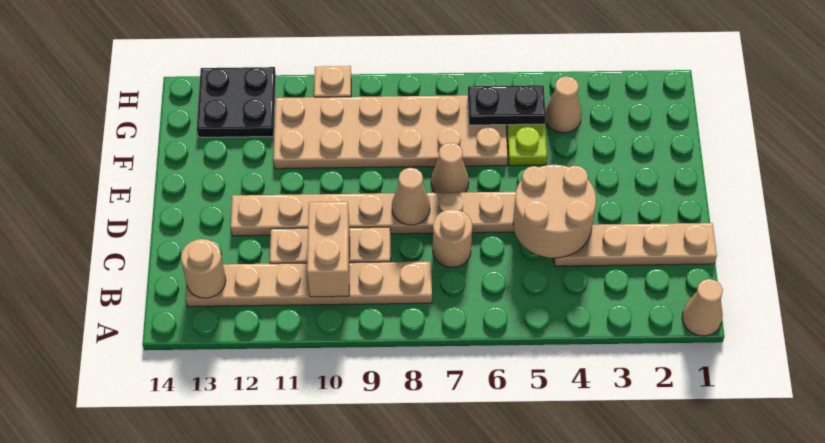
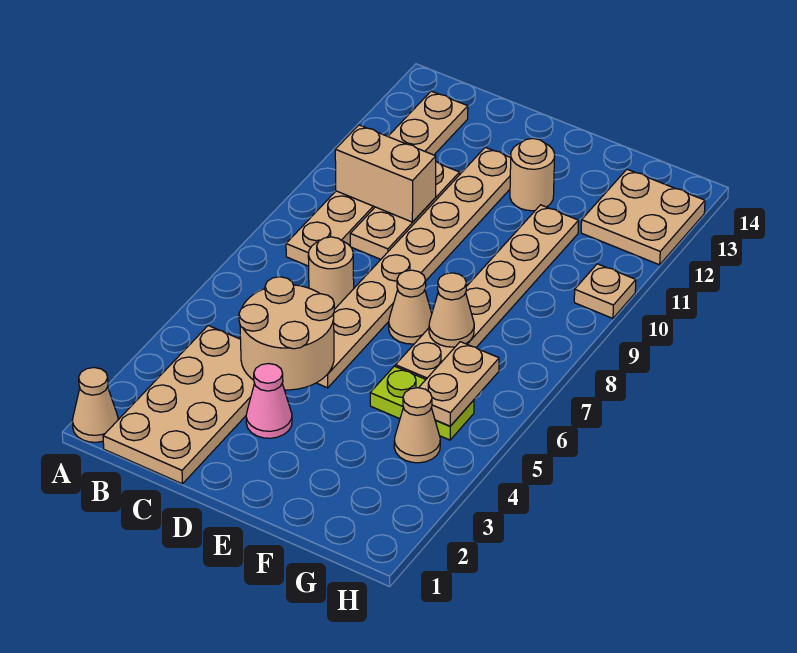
tan round brick B13 level 2 -> tan round brick E12 level 1
tan plate C1:C4 level 1 -> tan plate B1:C4 level 1
none -> pink cone D3 level 1
tan cone D8 level 2 -> tan cone F7 level 2
tan plate F6:G11 level 1 -> tan plate F6:F11 level 1
black plate G5:G6 level 2 -> tan plate G5:G6 level 2
black plate G12:H13 level 1 -> tan plate G12:H13 level 1

